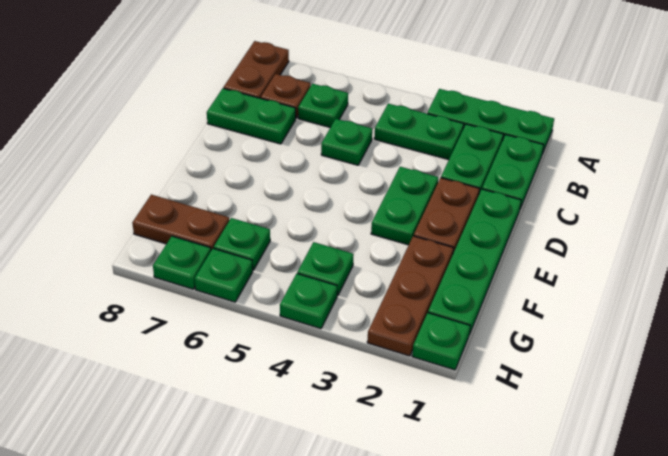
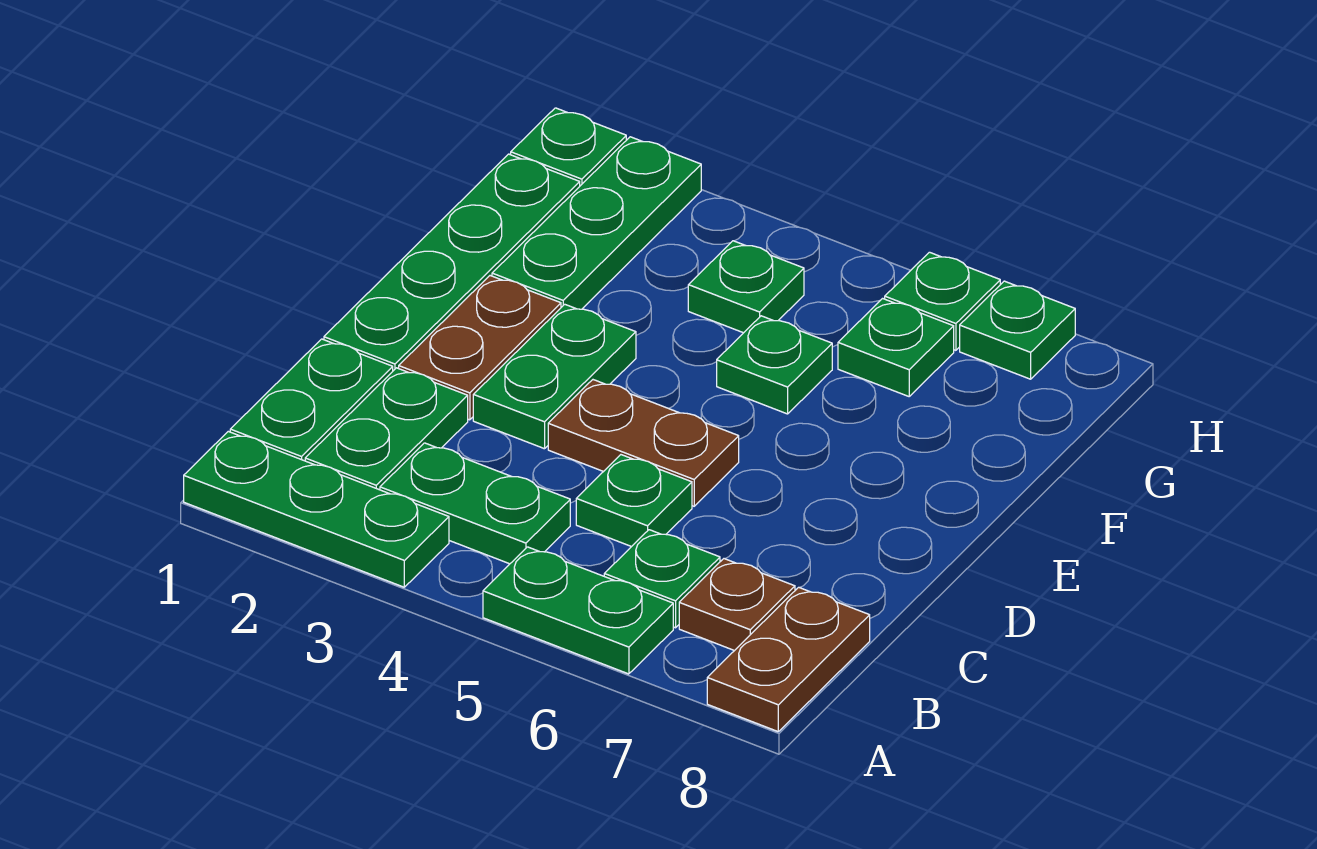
green plate C7:C8 level 1 -> green plate A5:A6 level 1
brown plate F2:H2 level 1 -> green plate F2:H2 level 1
brown plate G7:G8 level 1 -> brown plate D4:D5 level 1
green plate H4 level 1 -> green plate F5 level 1

